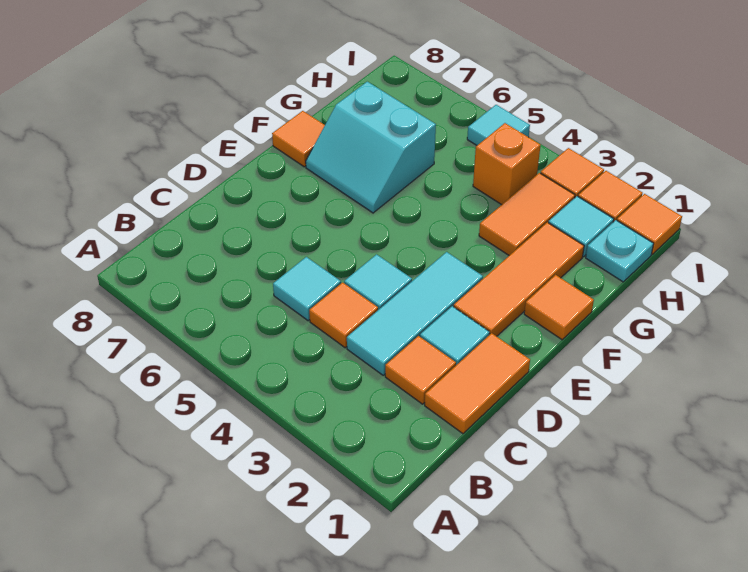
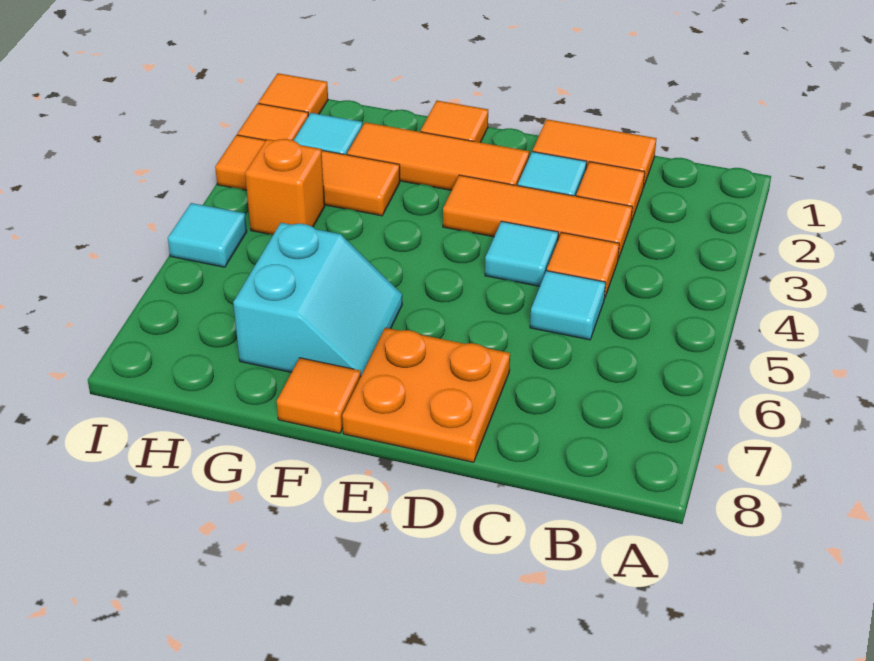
cyan tile C3:E3 level 1 -> orange tile C3:E3 level 1
none -> orange plate D7:E8 level 1
cyan plate H1 level 1 -> none

